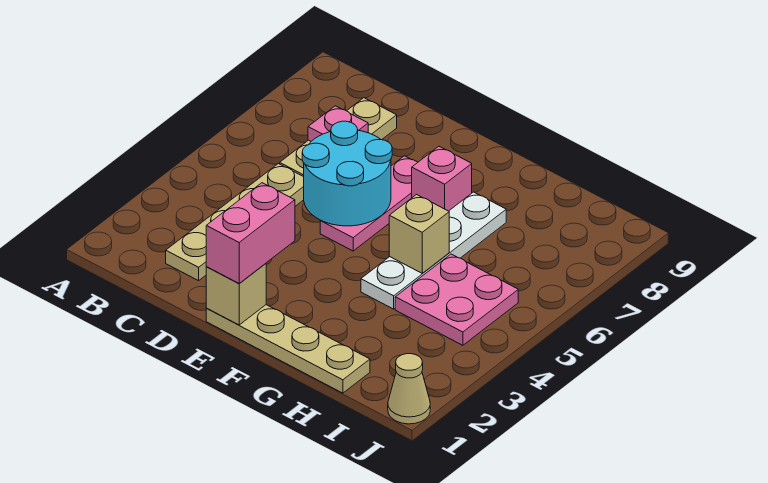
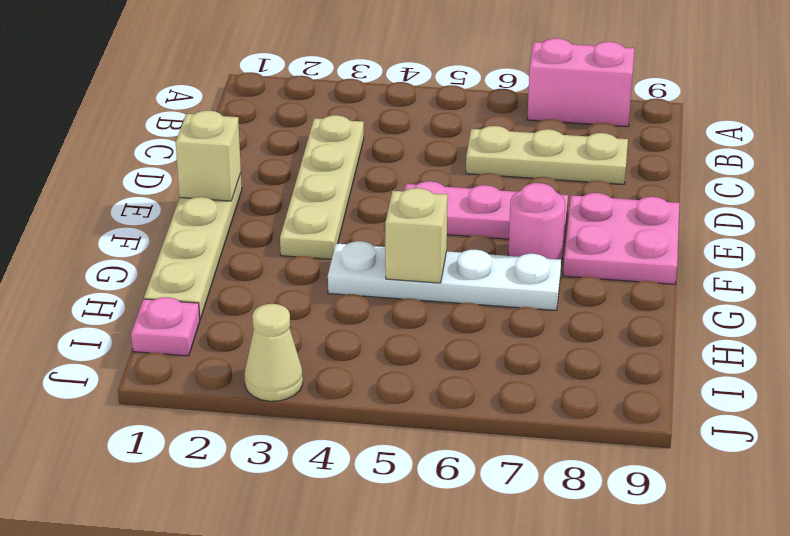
tan plate C2:C5 level 1 -> tan plate C3:F3 level 1
pink plate C7 level 2 -> pink plate I1 level 1
cyan round brick D5:E6 level 2 -> none
pink brick E1:E2 level 3 -> pink brick A7:A8 level 1
pink brick F7 level 1 -> pink round brick F7 level 1
pink plate H4:I5 level 1 -> pink plate E8:F9 level 1
tan cone J1 level 1 -> tan cone J3 level 1

